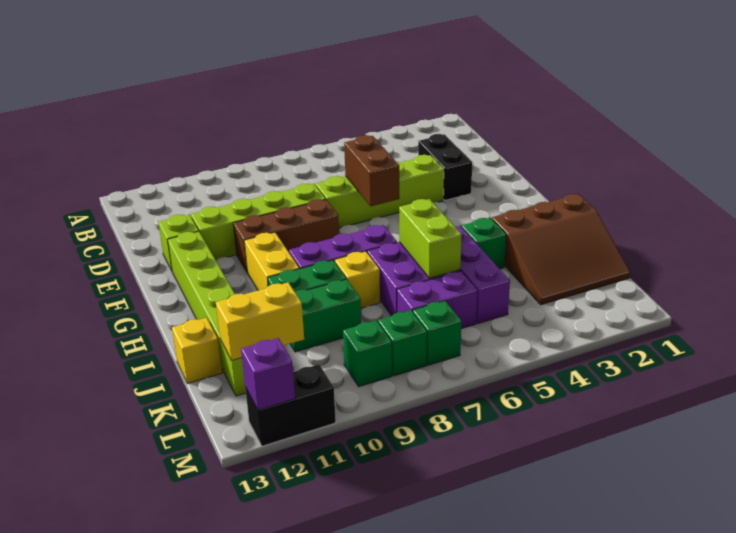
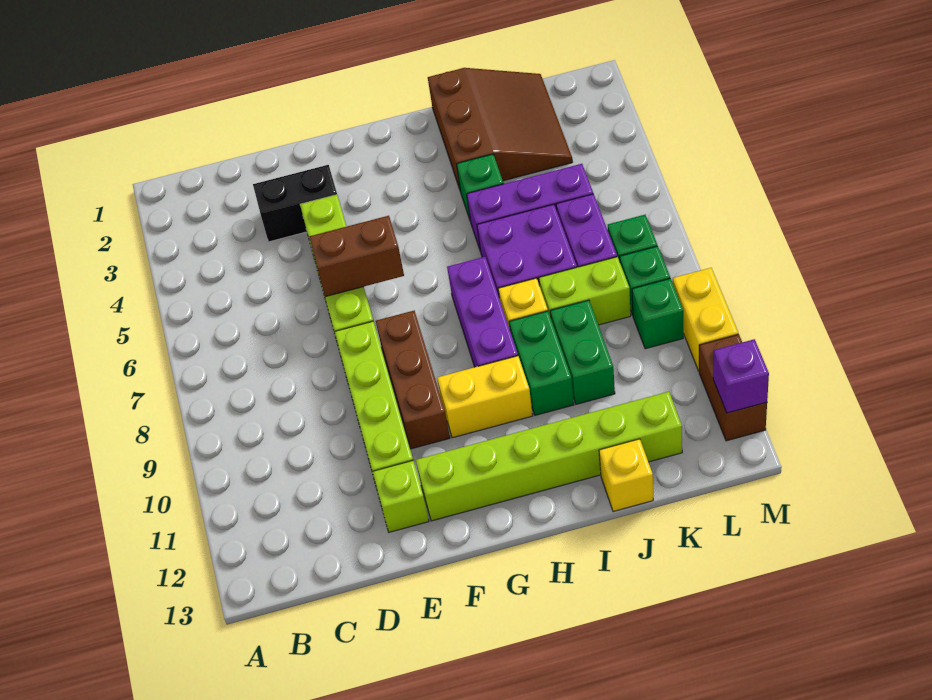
lime brick I6:J6 level 2 -> lime brick J8:K8 level 1
yellow brick K11:K12 level 2 -> yellow brick M9:M10 level 1
black brick M11:M12 level 1 -> brown brick M11:M12 level 1

